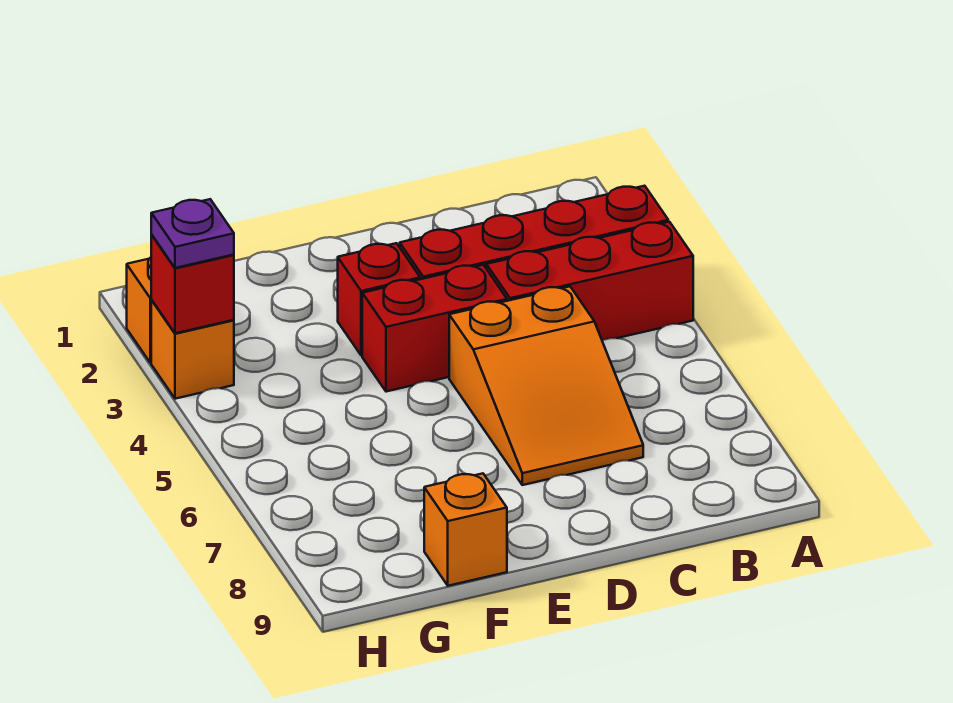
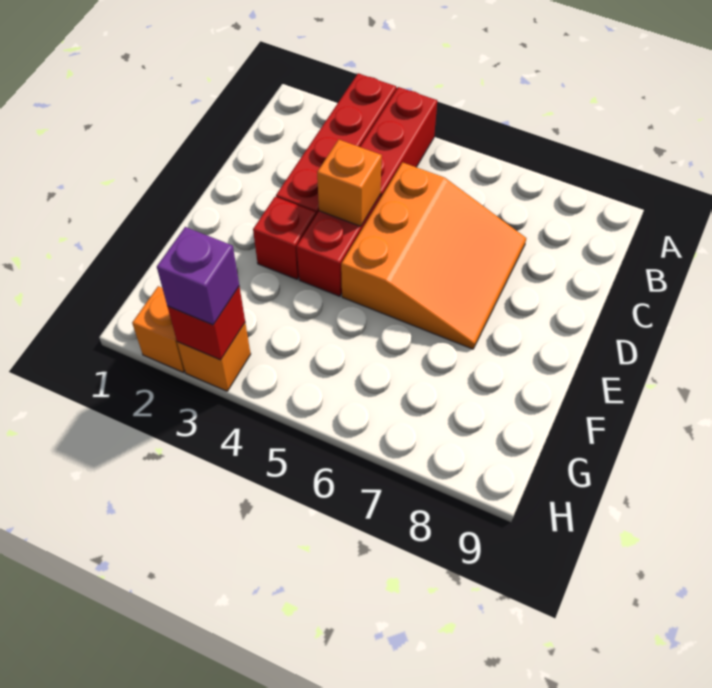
orange slope C5:D7 level 1 top 5 -> orange slope C5:E7 level 1 top 5
orange brick F9 level 1 -> orange brick D4 level 2
purple plate H3 level 3 -> purple brick H3 level 3

